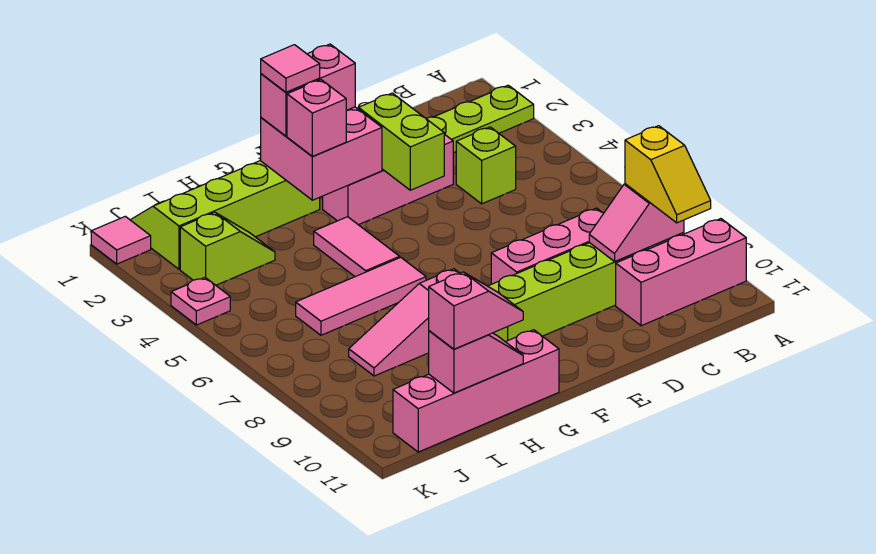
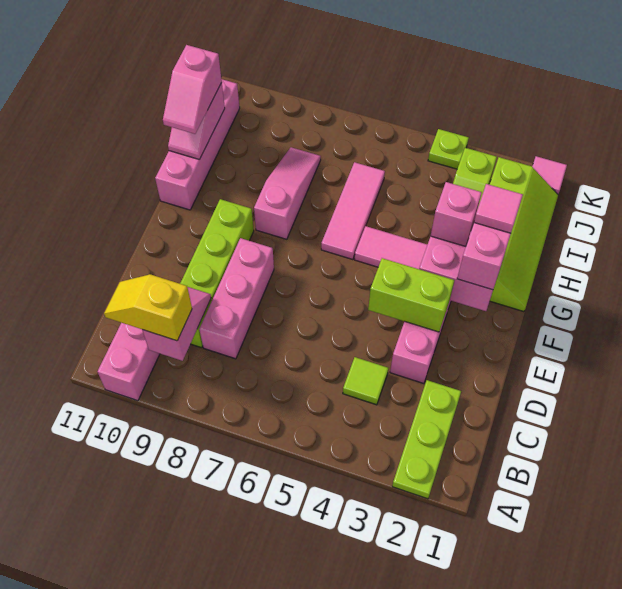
lime brick C4 level 1 -> lime tile C4 level 1
pink plate K4 level 1 -> lime plate K4 level 1

